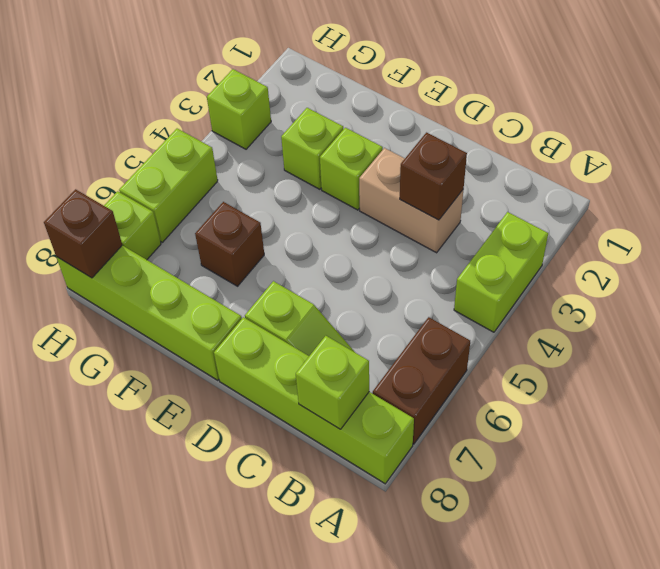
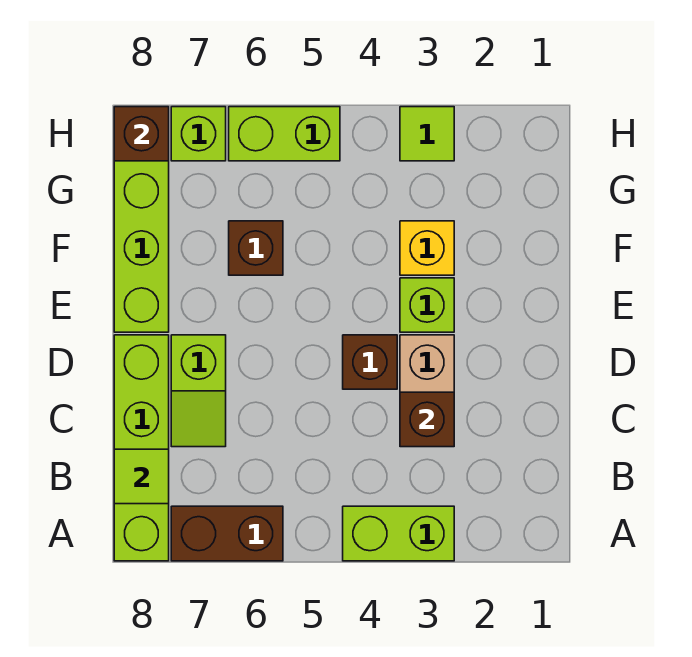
lime brick B8 level 2 -> lime tile B8 level 2
none -> brown brick D4 level 1
lime brick F3 level 1 -> yellow brick F3 level 1
lime brick H3 level 1 -> lime tile H3 level 1

